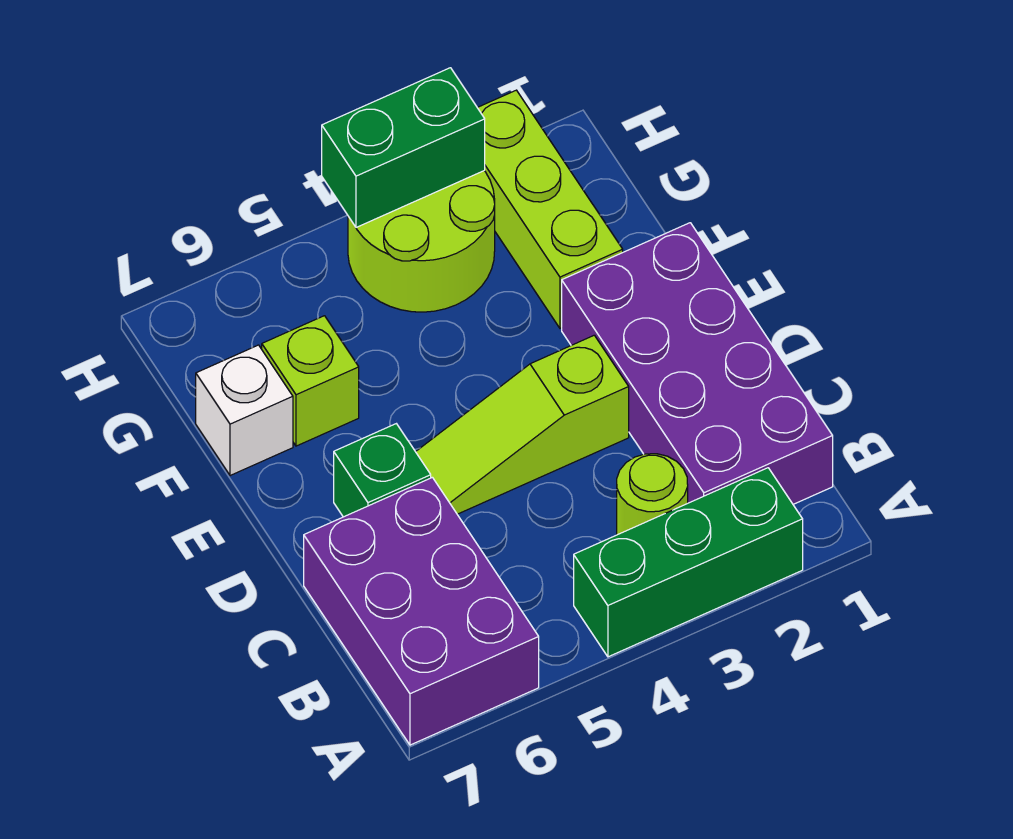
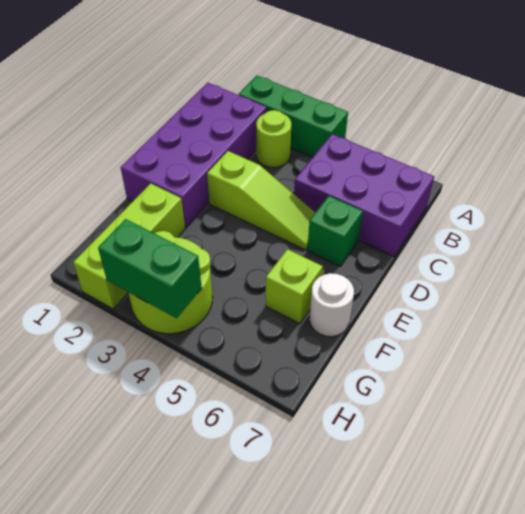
purple brick A6:C7 level 1 -> purple brick B5:C7 level 1
white brick F7 level 1 -> white round brick F7 level 1

